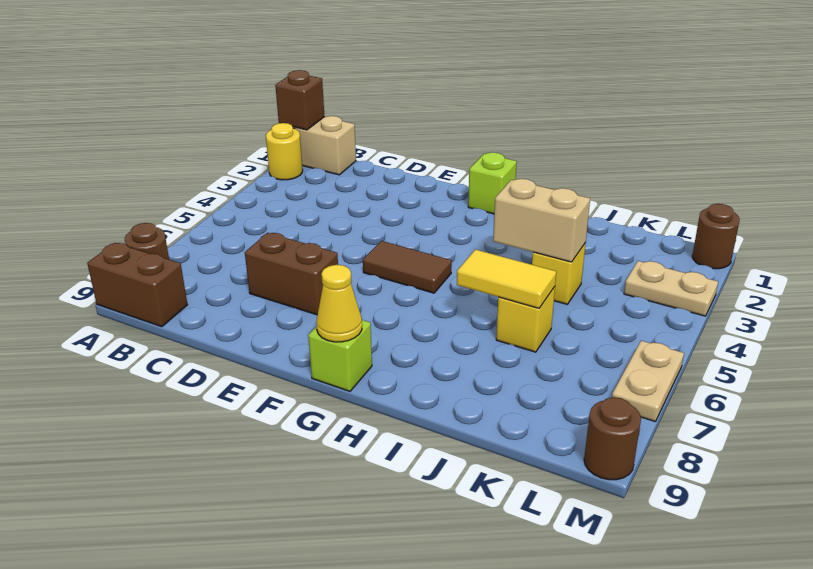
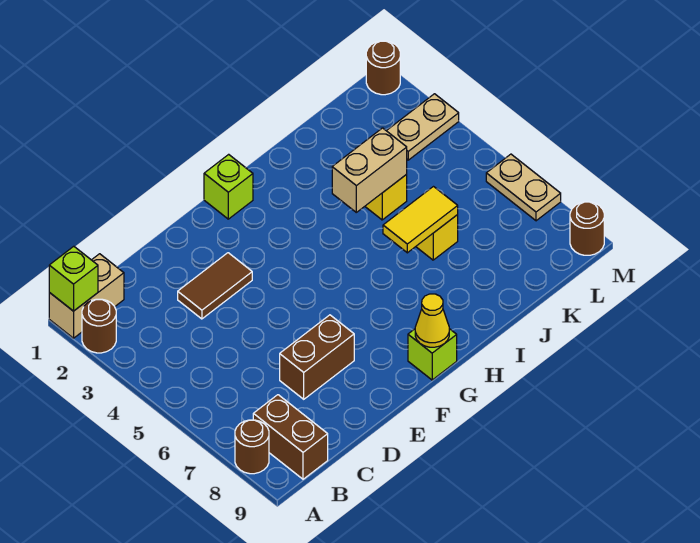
brown brick A1 level 2 -> lime brick A1 level 2
yellow round brick A2 level 1 -> brown round brick A2 level 1
brown brick A9:B9 level 1 -> brown brick B8:B9 level 1
brown tile F5:G5 level 1 -> brown tile D3:E3 level 1

